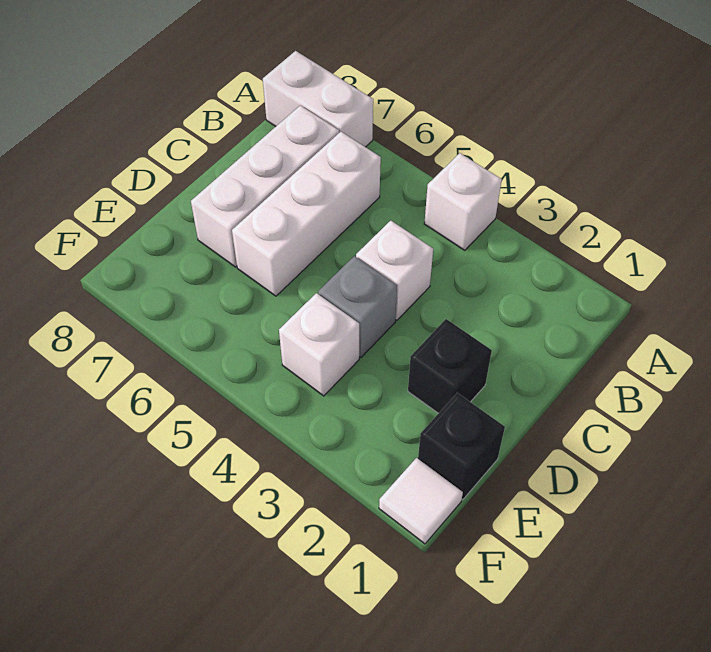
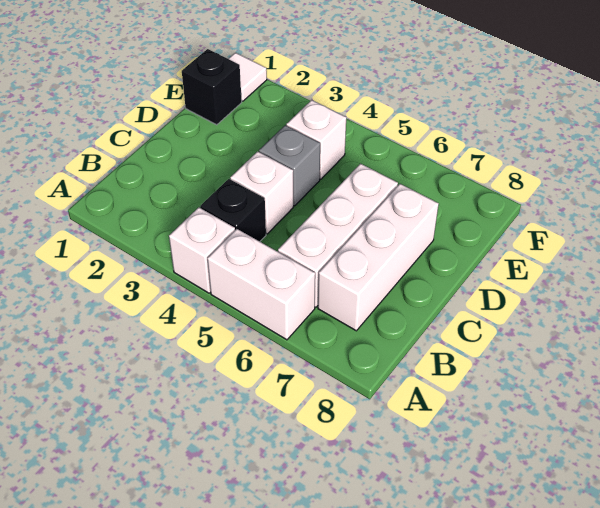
white brick A7:A8 level 1 -> white brick A5:A6 level 1
black brick D2 level 1 -> black brick B4 level 1

